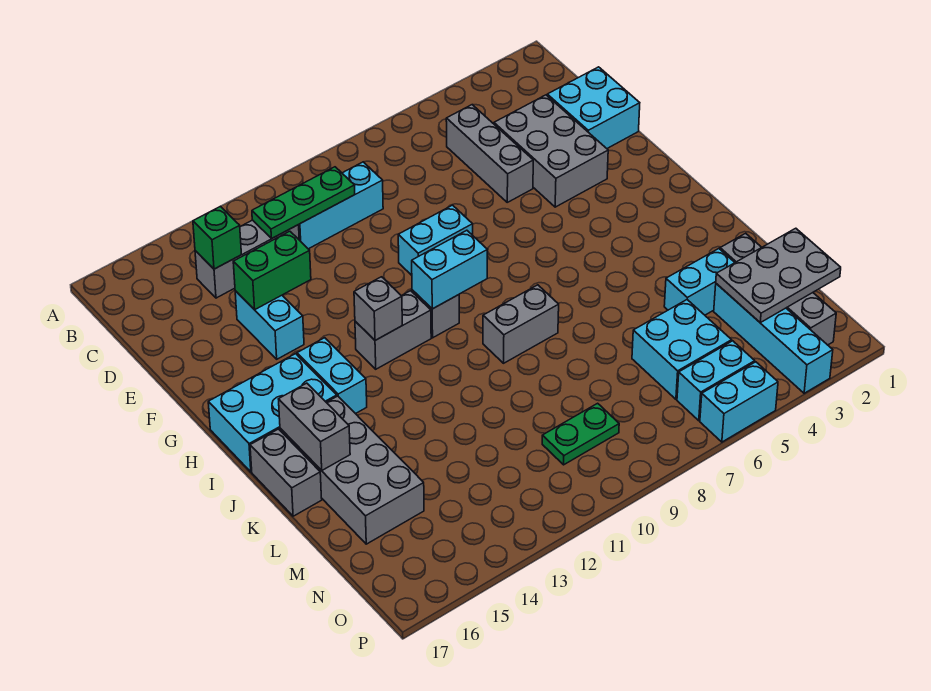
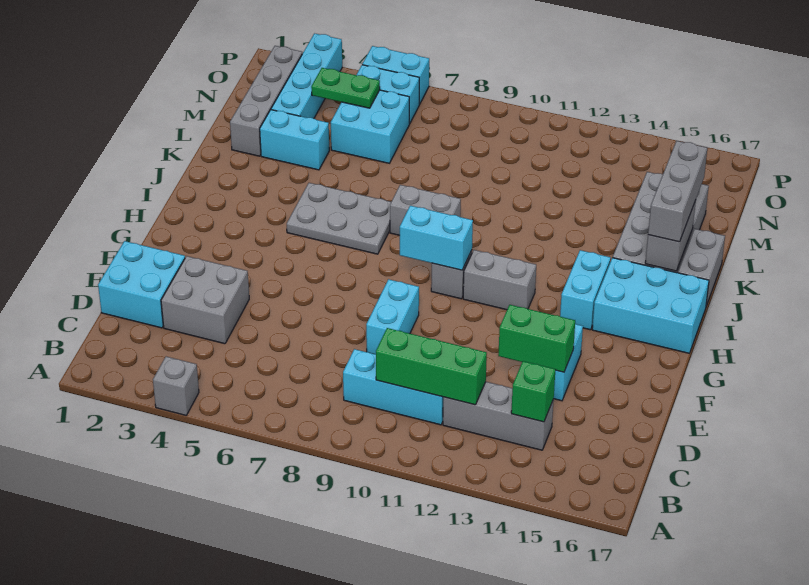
grey brick C5:E5 level 1 -> grey brick J16:L16 level 3
green plate C10:C12 level 2 -> green brick C10:C12 level 2
grey brick D3:F4 level 1 -> grey brick D3:E4 level 1
cyan brick F8:F9 level 1 -> cyan brick E9:F9 level 1
grey brick H12 level 2 -> grey brick A4 level 1
grey plate M1:N3 level 2 -> grey plate I5:J7 level 1
green plate N9:N10 level 1 -> green plate N4:N5 level 2

